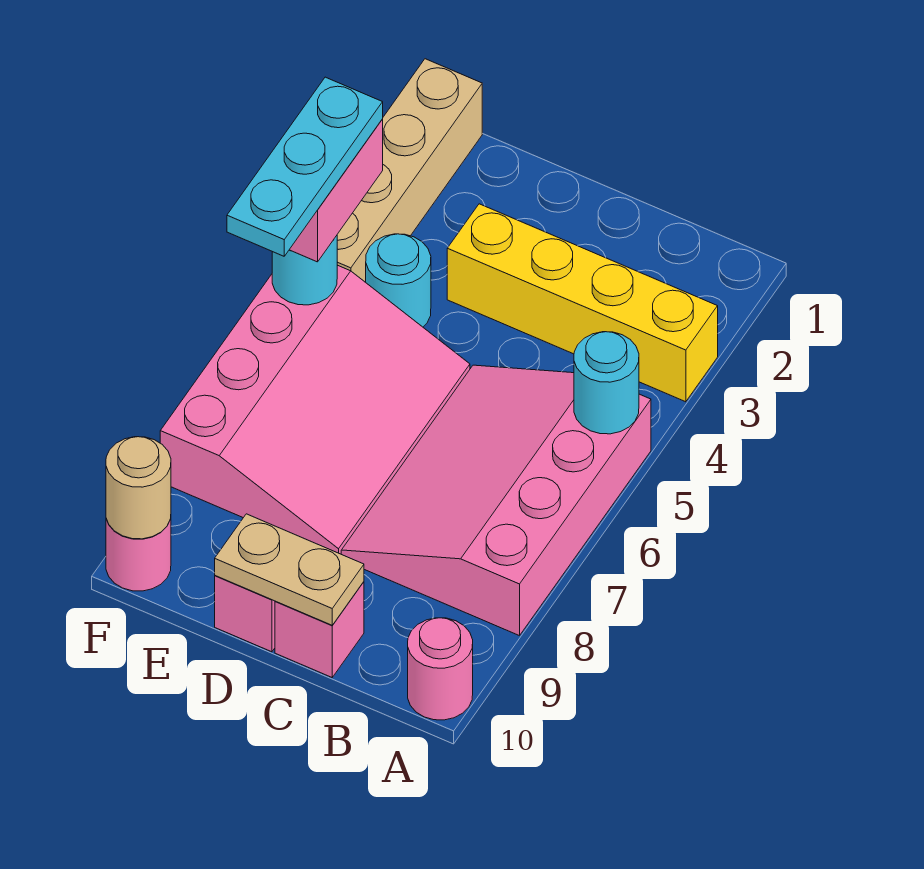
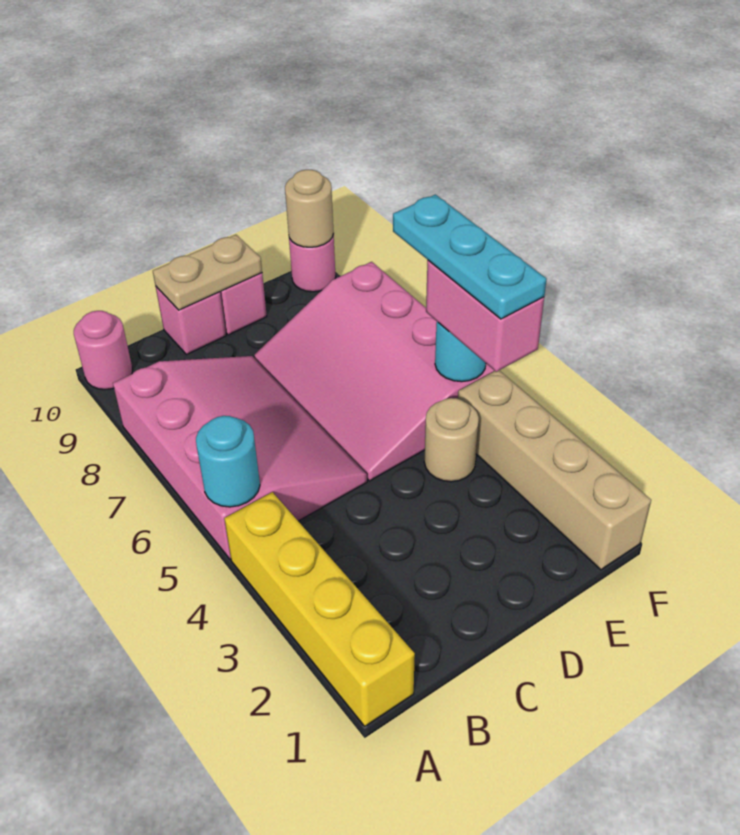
yellow brick A3:D3 level 1 -> yellow brick A1:A4 level 1
cyan round brick E4 level 1 -> tan round brick E4 level 1

